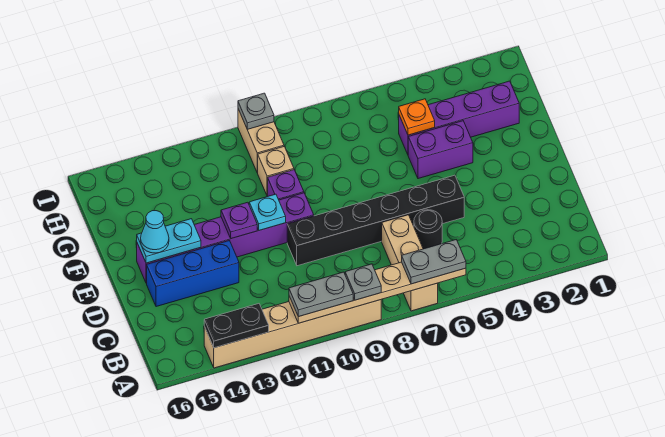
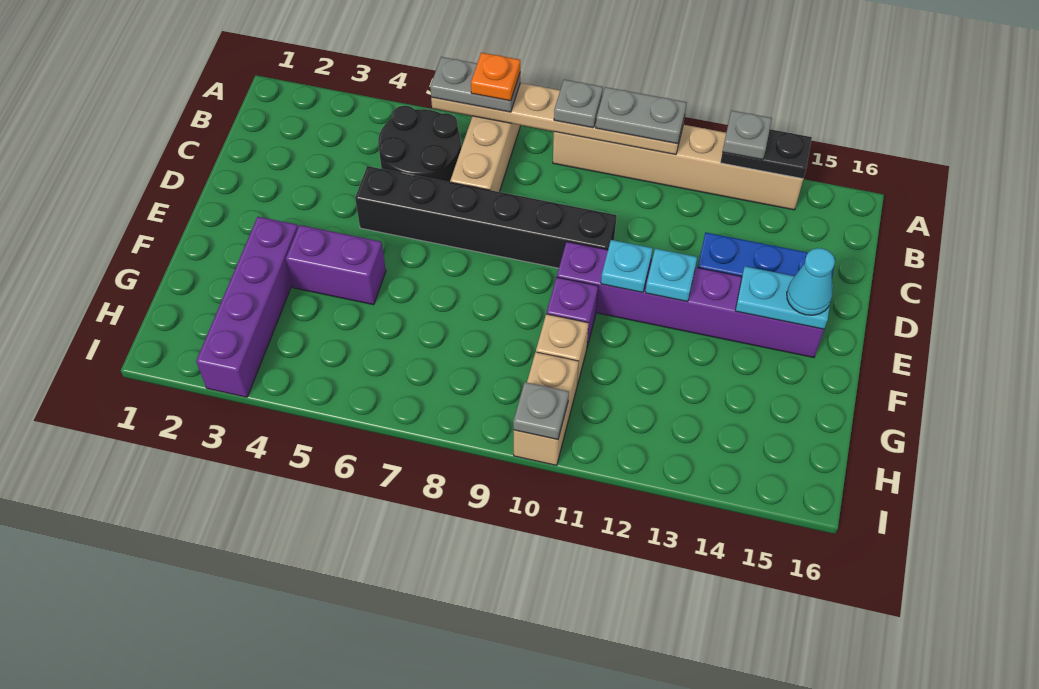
none -> grey plate A13 level 3
black round brick C6 level 1 -> black round brick B5:C6 level 1
purple plate E12 level 2 -> cyan plate E12 level 2
purple brick G2:G5 level 1 -> purple brick F3:I3 level 1
orange plate G5 level 2 -> orange plate A7 level 4

